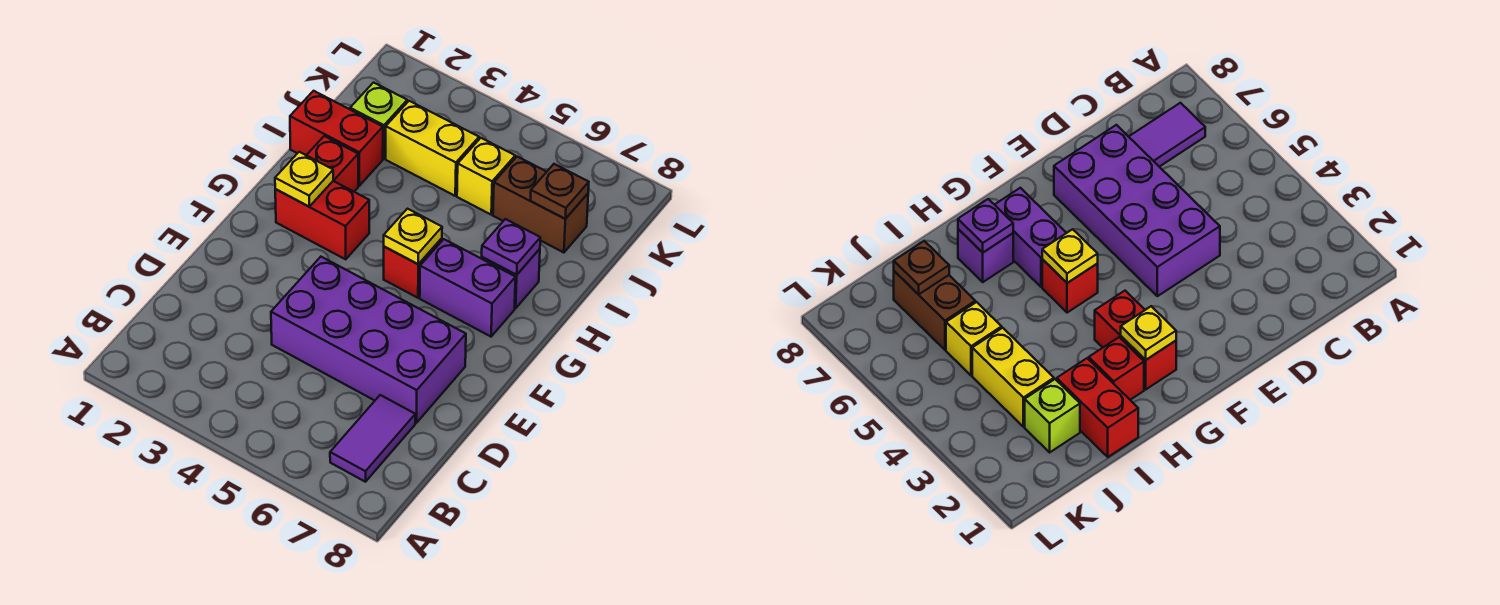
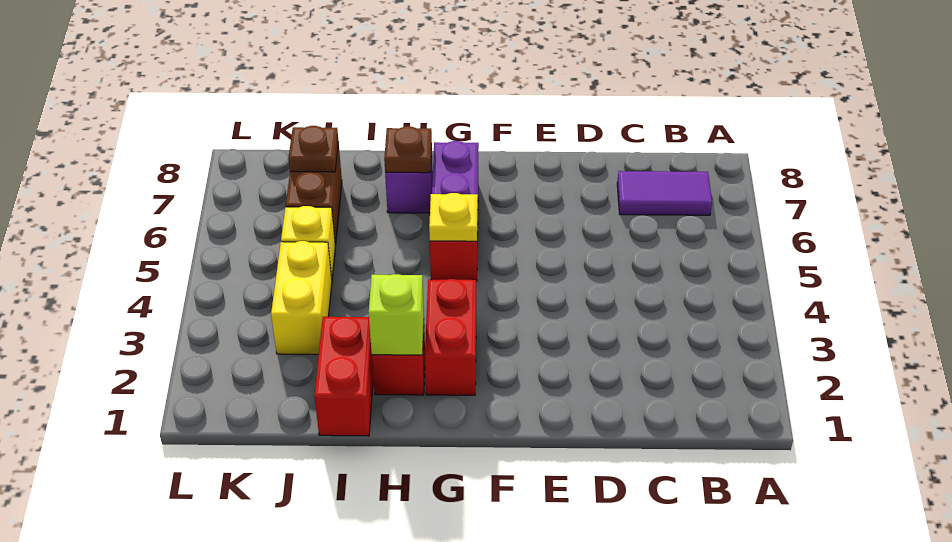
purple brick D4:E7 level 1 -> none
yellow plate G2 level 2 -> none
purple plate H7 level 2 -> brown plate H7 level 2
lime brick J2 level 1 -> lime brick H2 level 2

